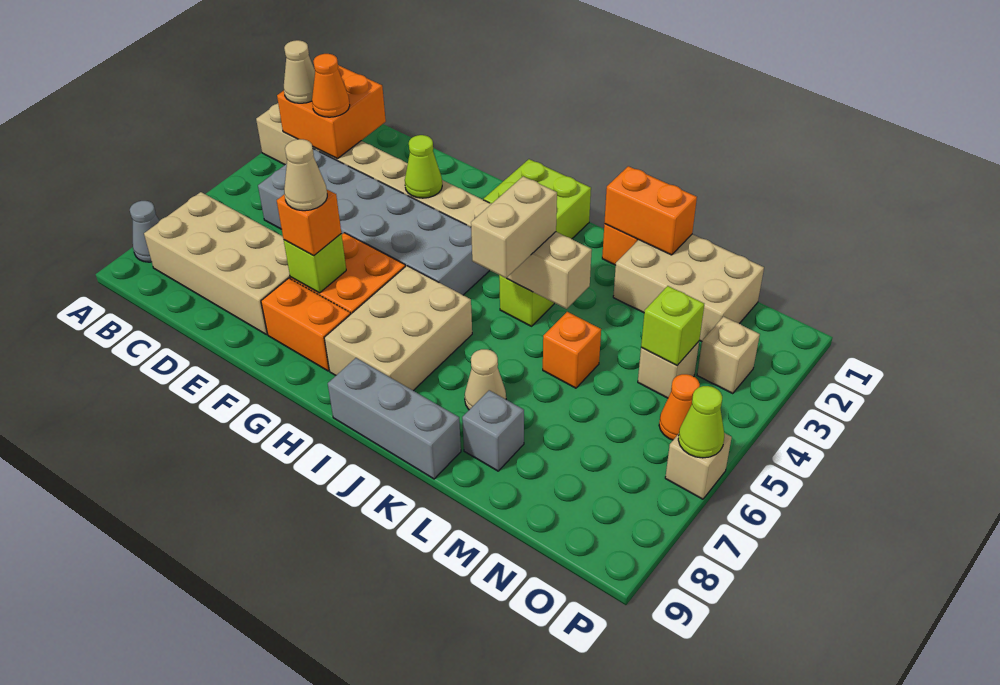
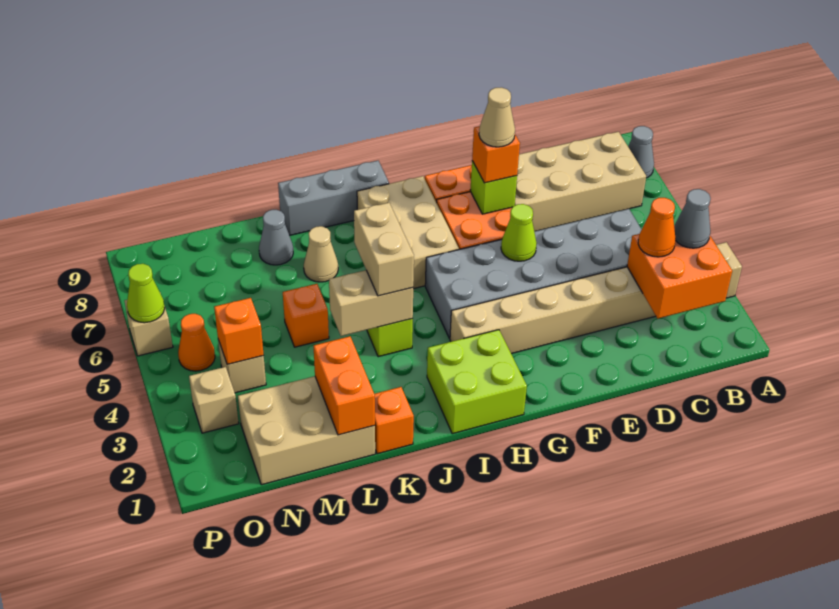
tan cone B3 level 3 -> grey cone B3 level 3
lime cone F3 level 2 -> lime cone F5 level 2
orange brick K1:L1 level 2 -> orange brick L1:L2 level 2
grey brick L8 level 1 -> grey cone L8 level 1
lime brick N4 level 2 -> orange brick N4 level 2

